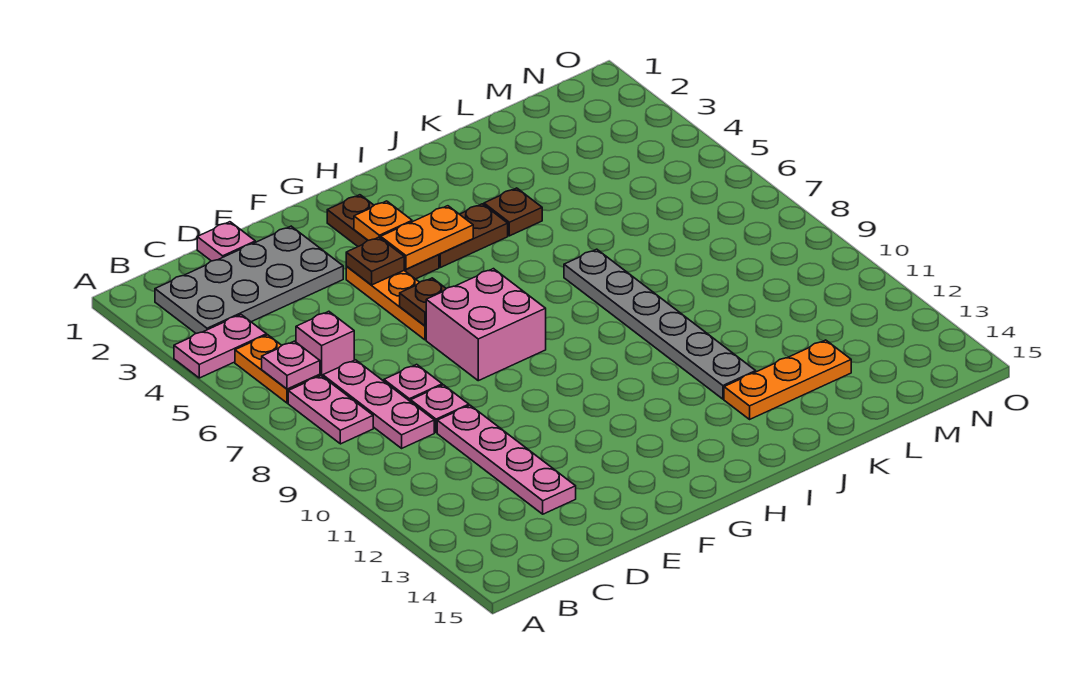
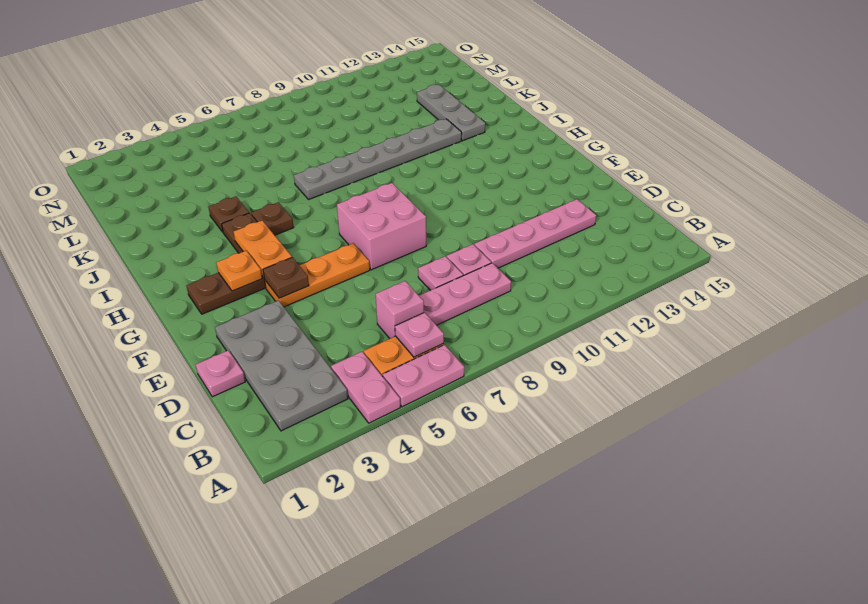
pink plate B7:B8 level 1 -> pink plate A5:A6 level 1
brown plate F6 level 2 -> brown plate I5 level 1
orange plate J13:L13 level 1 -> grey plate J13:L13 level 1

